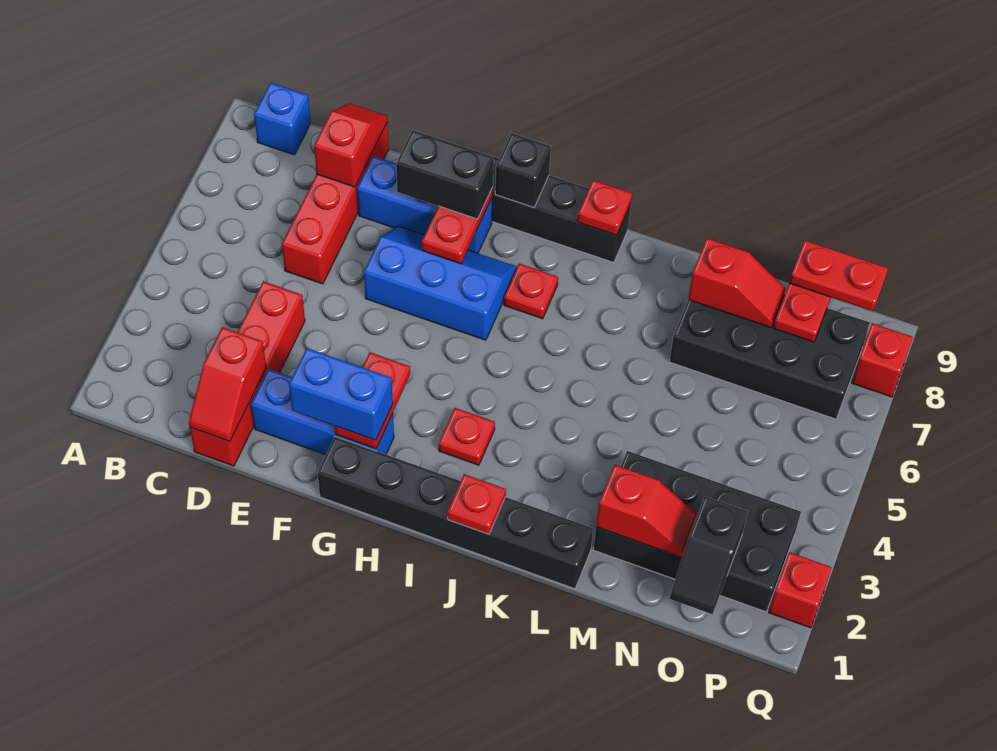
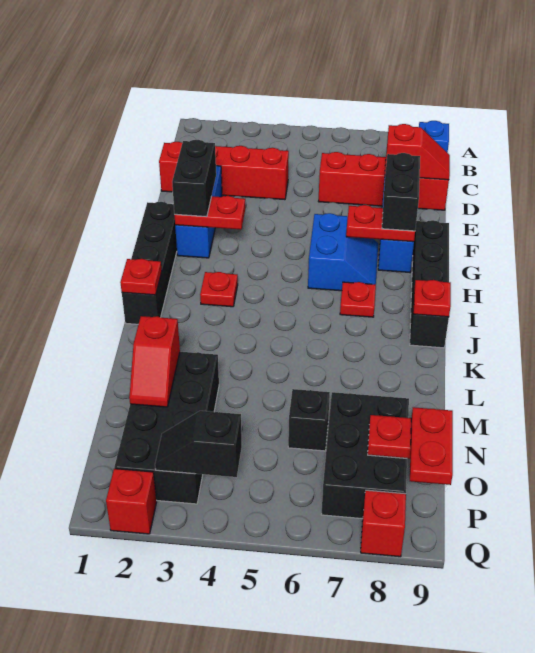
red slope D1:D2 level 2 top 2 -> none
blue brick F2:G2 level 3 -> black brick F2:G2 level 3
blue slope F6:H7 level 1 top 6 -> blue slope G6:H7 level 1 top 6
black brick G1:L1 level 1 -> black brick G1:J1 level 1
black brick H9 level 2 -> black brick N6 level 1
black brick M7:P8 level 1 -> black brick N7:P8 level 1
red slope M8:N8 level 2 top M -> none
black slope O1:O2 level 2 top 2 -> black slope P3:P4 level 2 top 4

